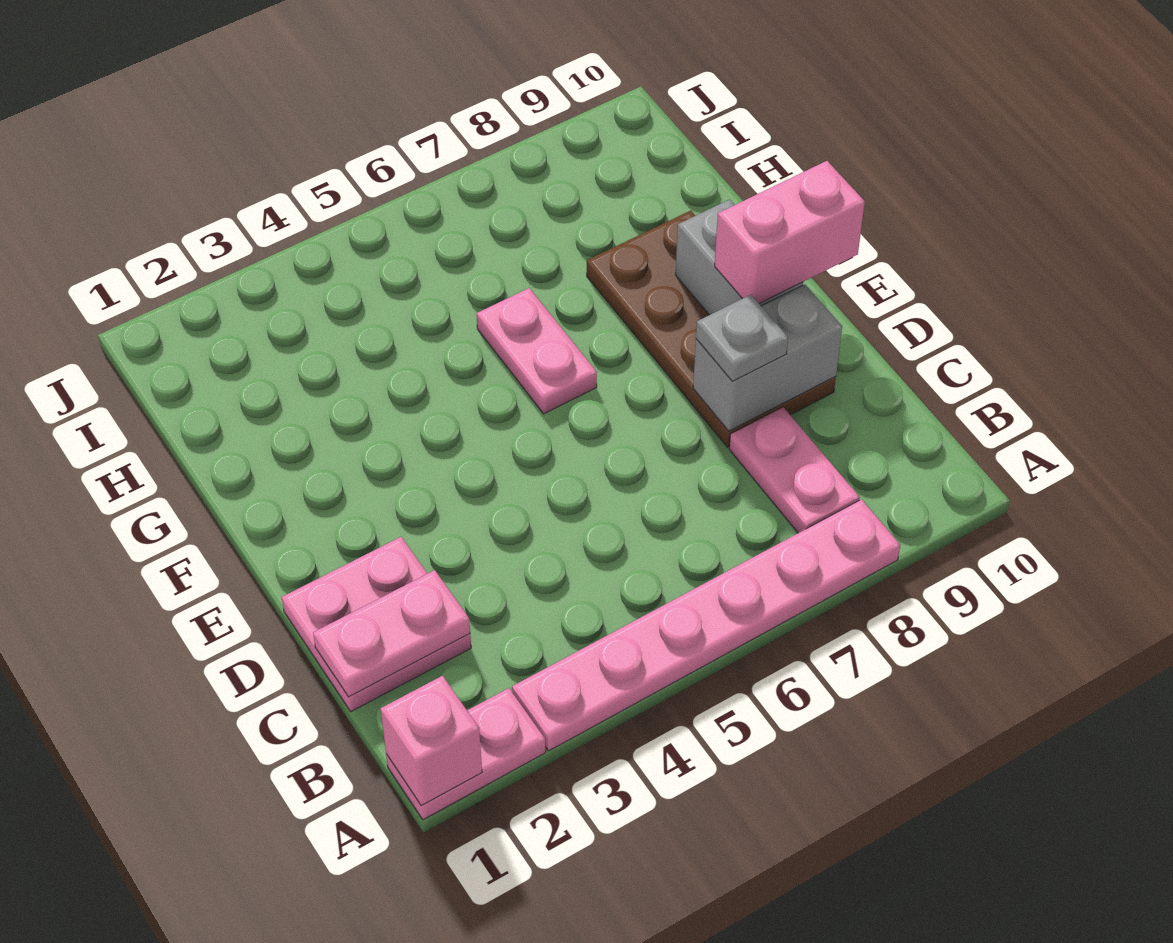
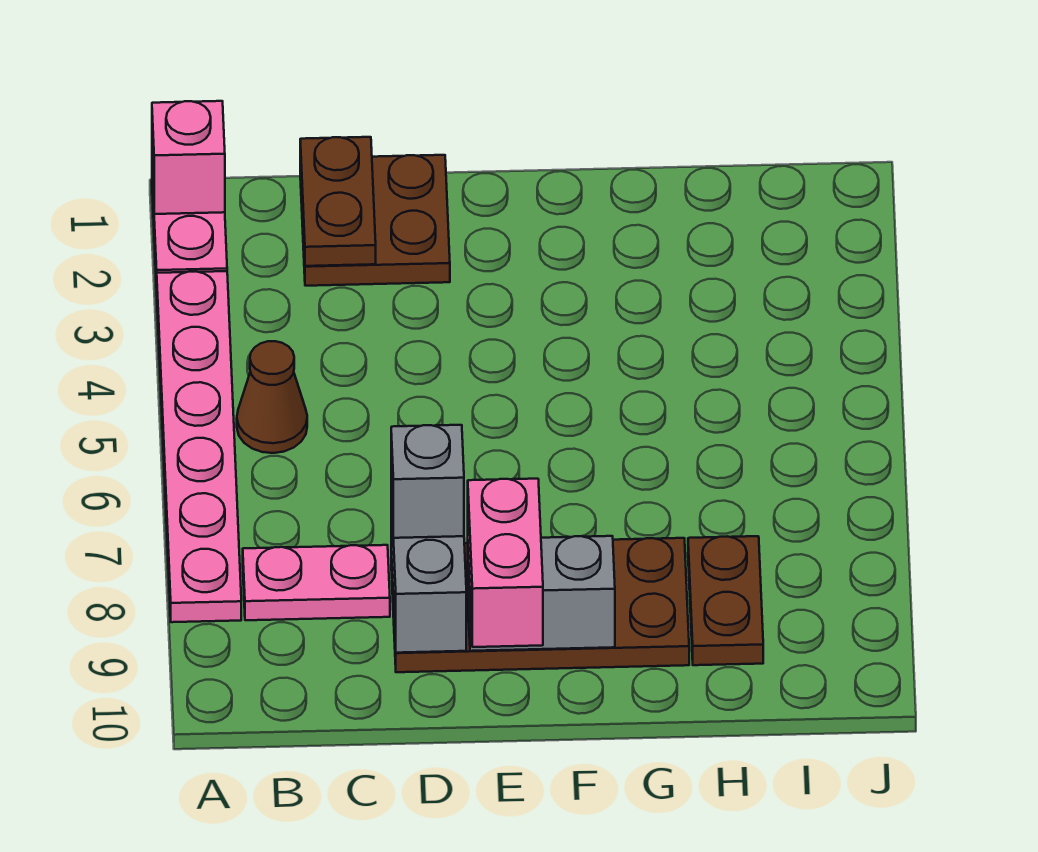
none -> brown cone B5 level 1
pink plate C1:D2 level 1 -> brown plate C1:D2 level 1
pink plate C1:C2 level 2 -> brown plate C1:C2 level 2
grey plate D8 level 3 -> grey brick D8 level 3
pink plate F6:G6 level 1 -> none
none -> brown plate H8:H9 level 1

